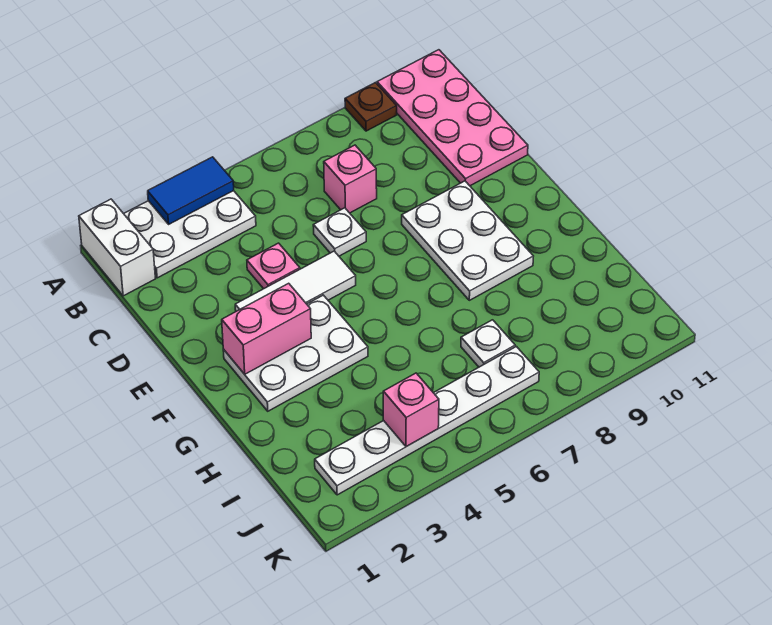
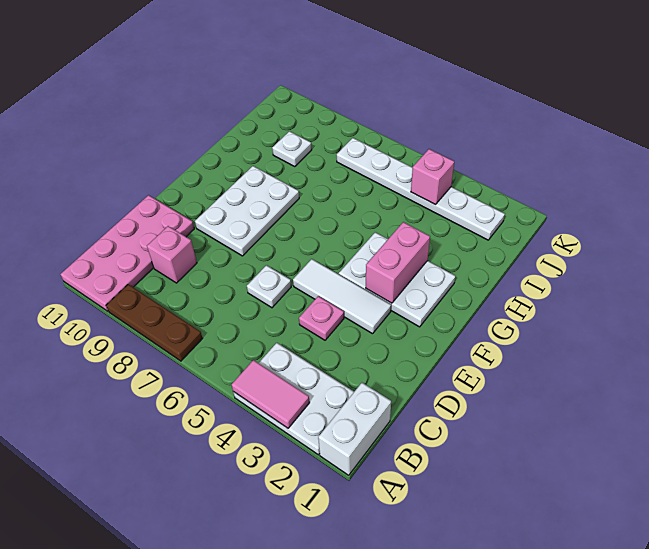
blue tile A3:A4 level 2 -> pink tile A3:A4 level 2
brown plate A9 level 1 -> brown plate A7:A9 level 1
pink brick C7 level 1 -> pink brick C9 level 1
pink brick F2:F3 level 2 -> pink brick F3:G3 level 2
white plate I7 level 1 -> white plate I9 level 1

